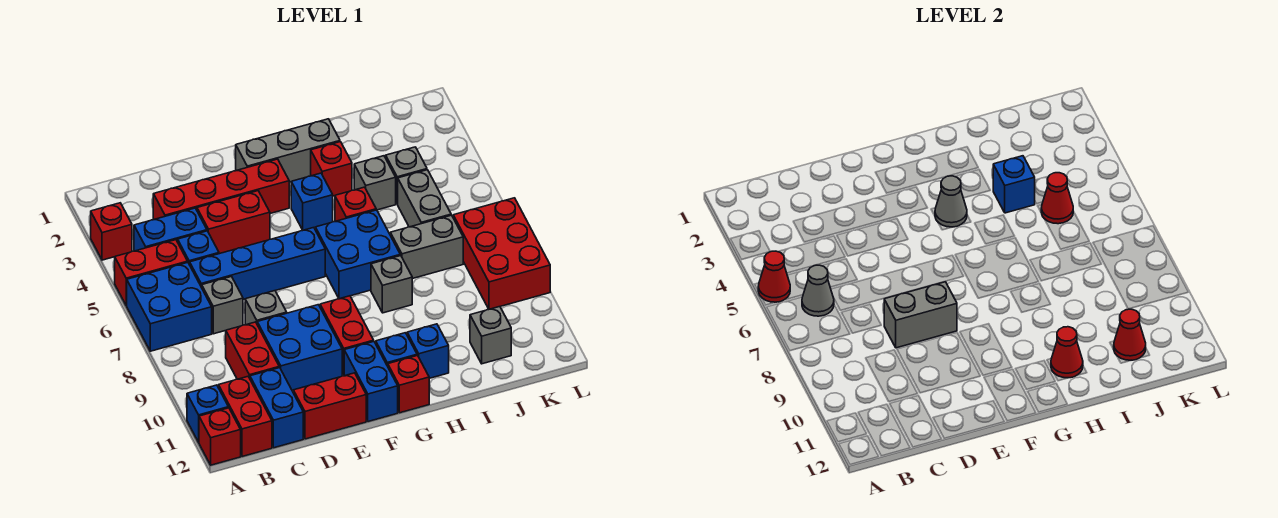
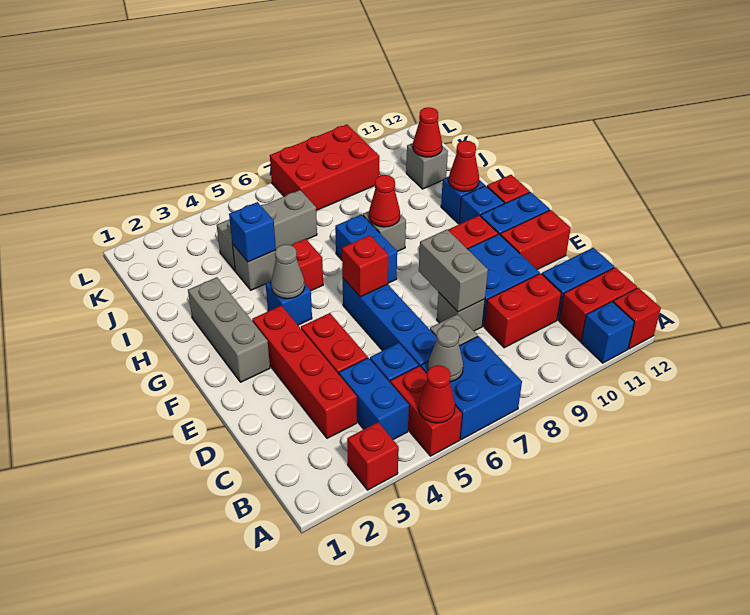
red brick D12:E12 level 1 -> red brick E11:E12 level 1
blue brick G6:H7 level 1 -> blue brick G7:H7 level 1
red brick H3 level 1 -> red brick F6 level 2
grey brick I7:J7 level 1 -> none
red cone J5 level 2 -> red cone H8 level 2

